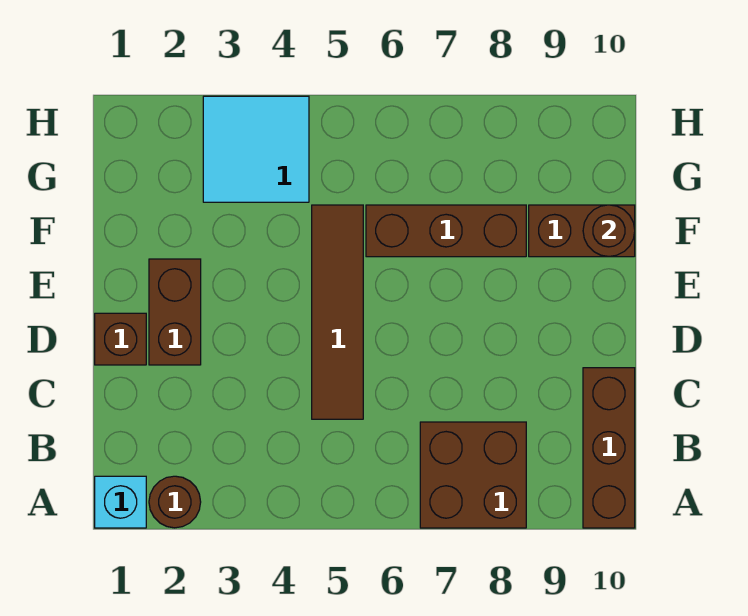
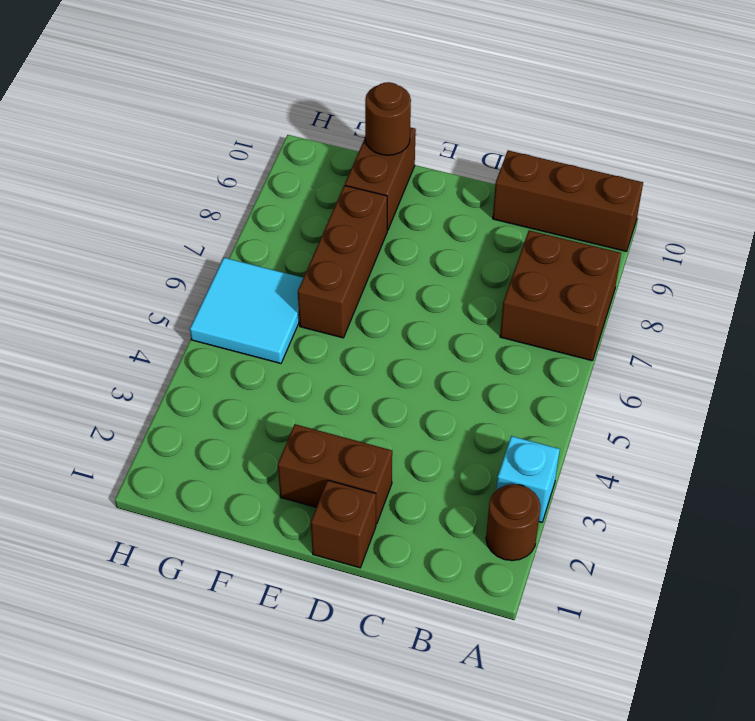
cyan brick A1 level 1 -> cyan brick A3 level 1
brown tile C5:F5 level 1 -> none
cyan tile G3:H4 level 1 -> cyan tile G5:H6 level 1

